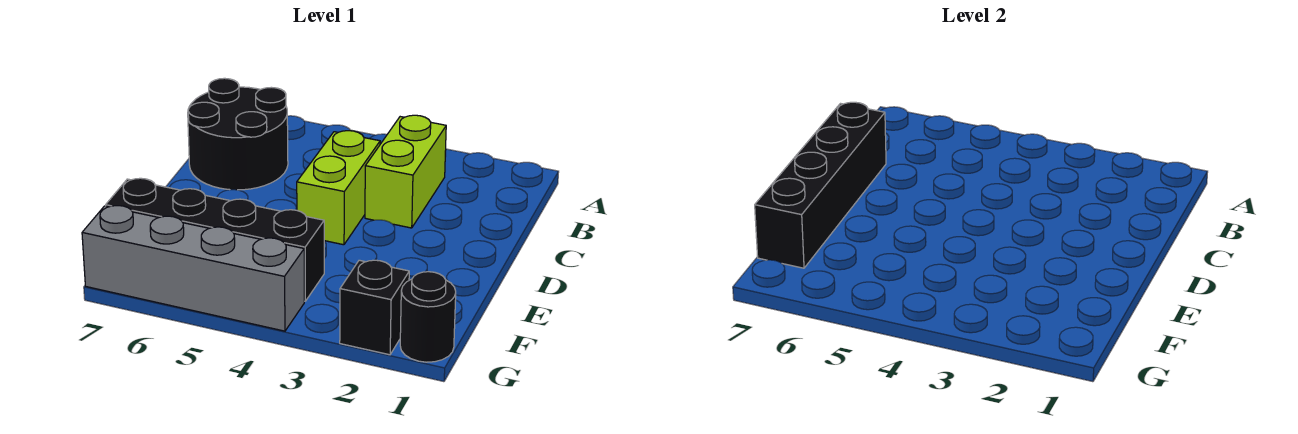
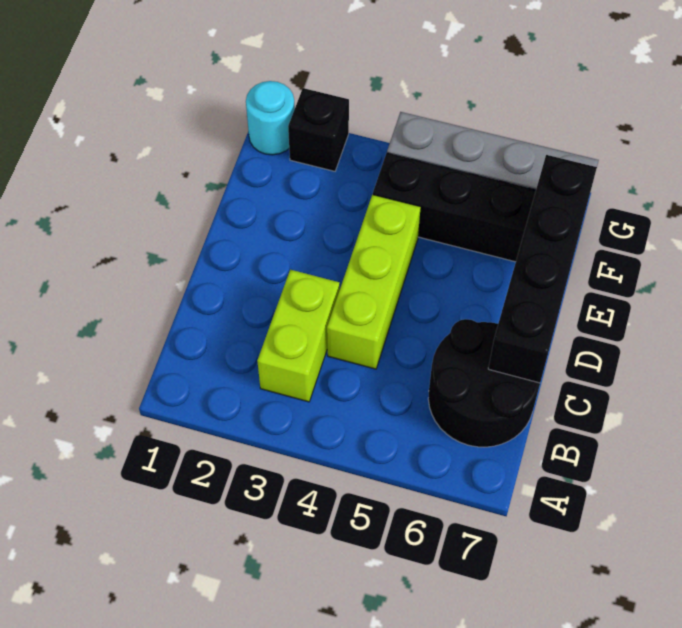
lime brick C4:D4 level 1 -> lime brick C4:E4 level 1
black round brick G1 level 1 -> cyan round brick G1 level 1

